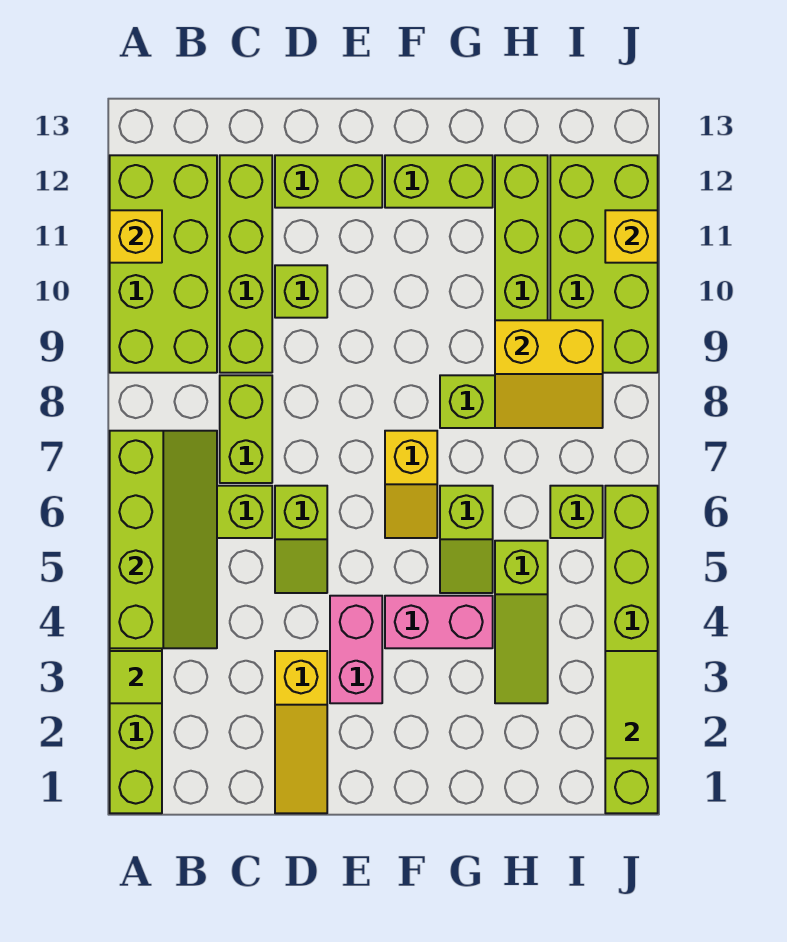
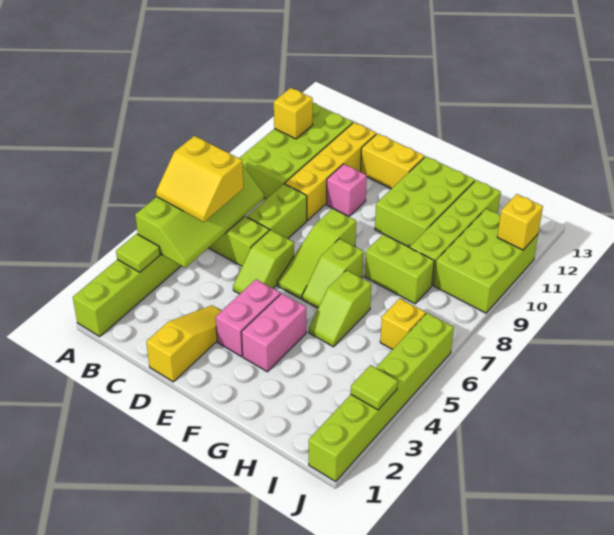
lime brick C9:C12 level 1 -> yellow brick C9:C12 level 1
yellow slope D1:D3 level 1 top 3 -> yellow slope D1:D3 level 1 top 1
lime brick D10 level 1 -> pink brick D10 level 1
lime brick D12:E12 level 1 -> yellow brick D12:E12 level 1
pink brick F4:G4 level 1 -> pink brick F3:F4 level 1
yellow slope F6:F7 level 1 top 7 -> lime slope F6:F7 level 1 top 7
lime brick F12:G12 level 1 -> lime brick F10:G12 level 1
lime slope H3:H5 level 1 top 5 -> lime slope E6:E8 level 1 top 8
yellow slope H8:I9 level 2 top 9 -> yellow slope A5:B6 level 3 top 6
lime brick I6 level 1 -> yellow brick I6 level 1
lime brick I9:J12 level 1 -> lime brick I9:J11 level 1
lime tile J2:J3 level 2 -> lime tile J3 level 2

